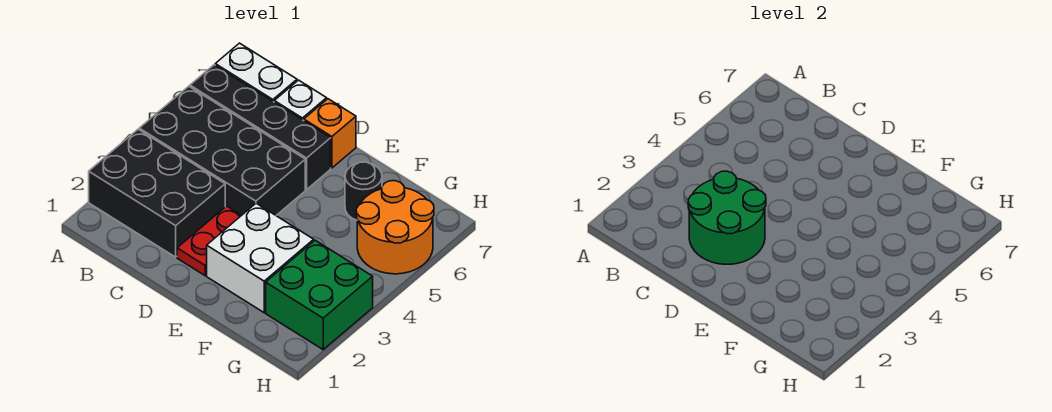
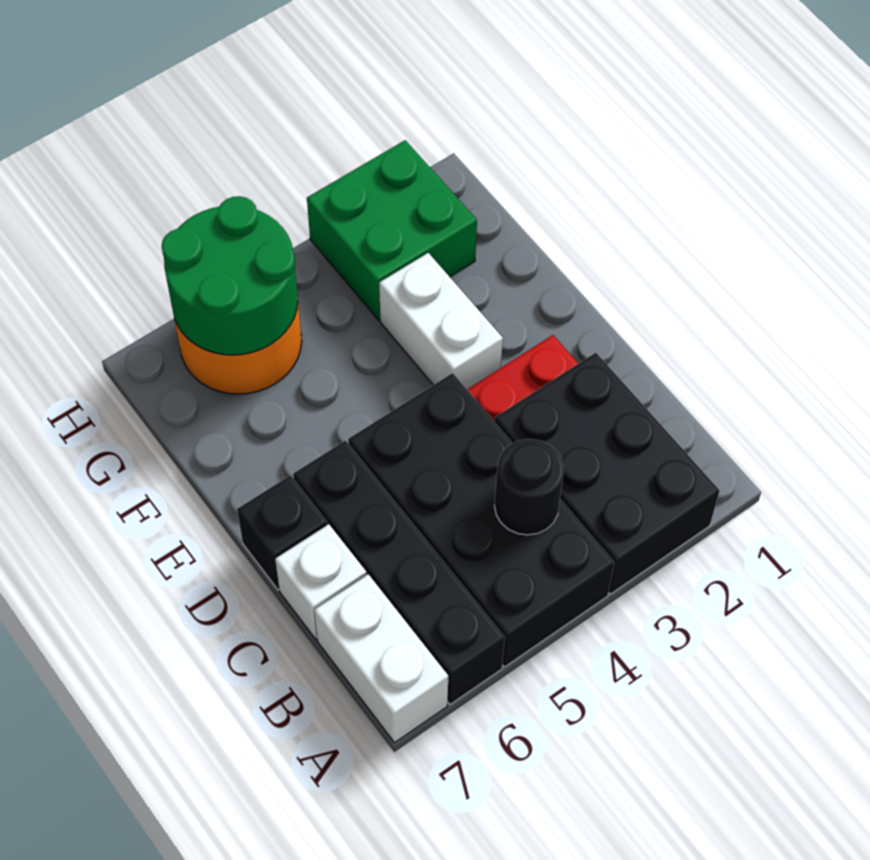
green round brick C2:D3 level 2 -> green round brick G5:H6 level 2
orange brick D7 level 1 -> black brick D7 level 1
white brick E2:F3 level 1 -> white brick E3:F3 level 1
black round brick F6 level 1 -> black round brick B4 level 2

